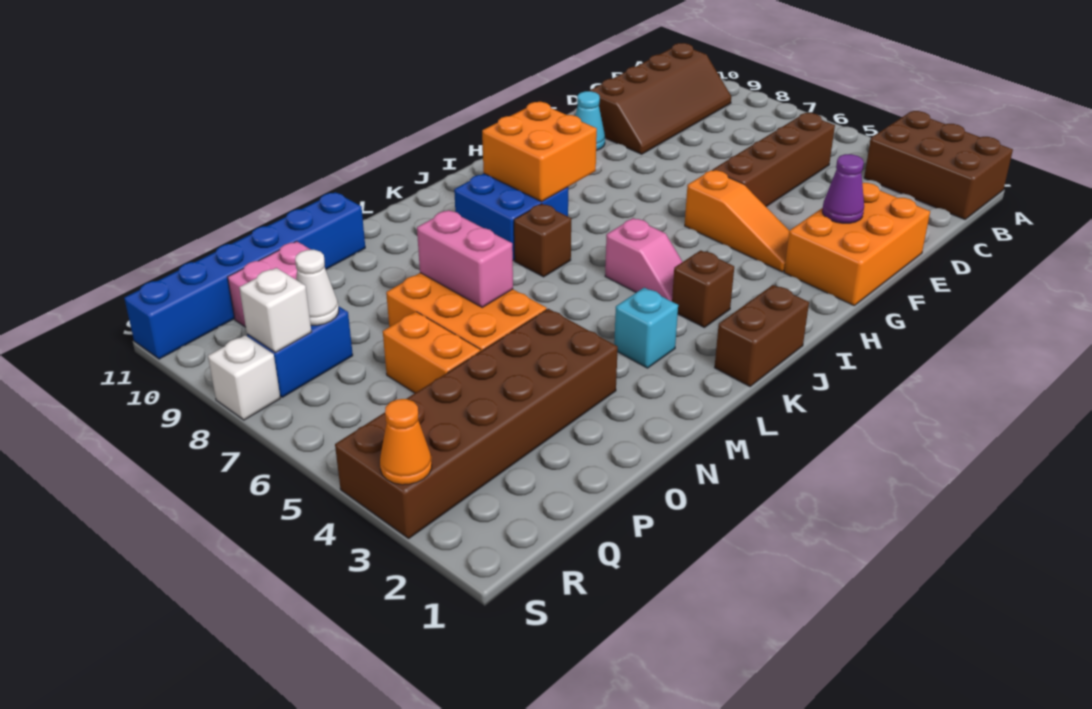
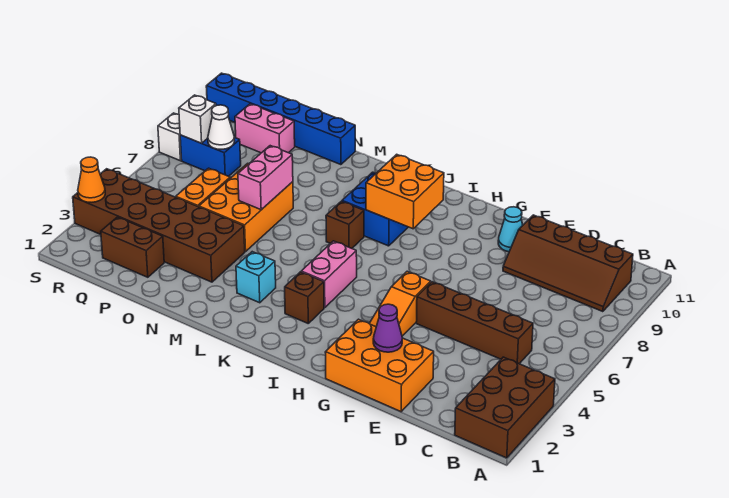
brown brick J1:K1 level 1 -> brown brick P2:Q2 level 1
pink slope J4:J5 level 1 top 5 -> pink brick J4:J5 level 1

